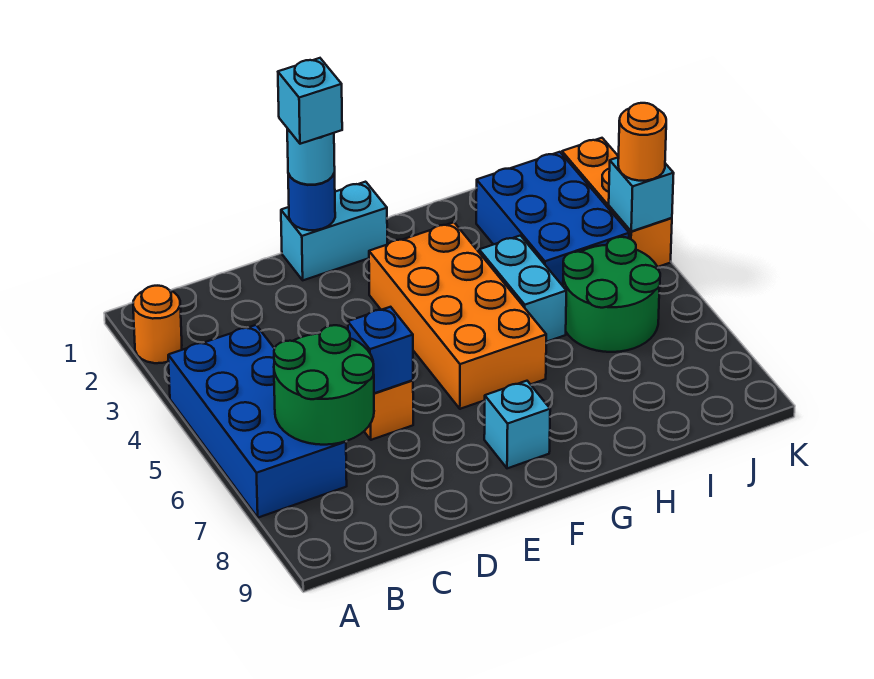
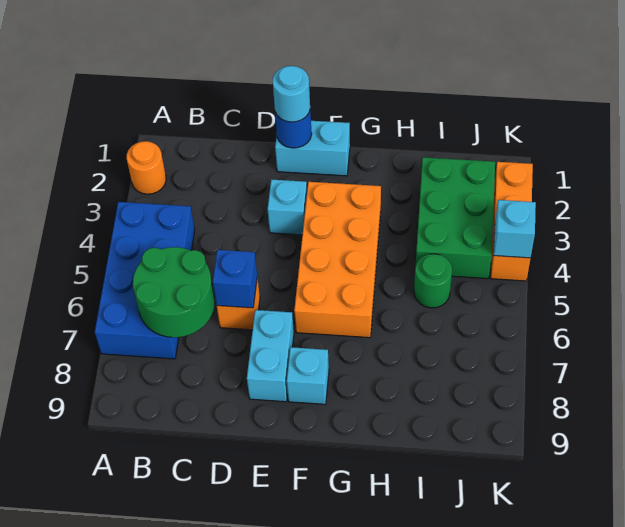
cyan brick E1 level 4 -> cyan brick E3 level 1
cyan brick H4:H5 level 1 -> cyan brick E7:E8 level 1
blue brick I2:J4 level 1 -> green brick I2:J4 level 1
green round brick I5:J6 level 1 -> green round brick I5 level 1
orange round brick K4 level 3 -> none

